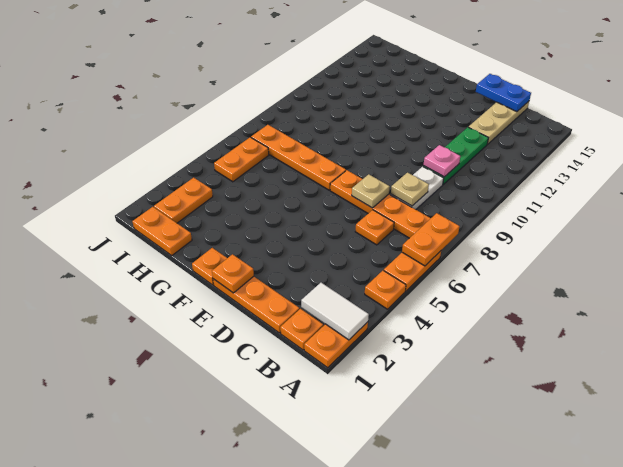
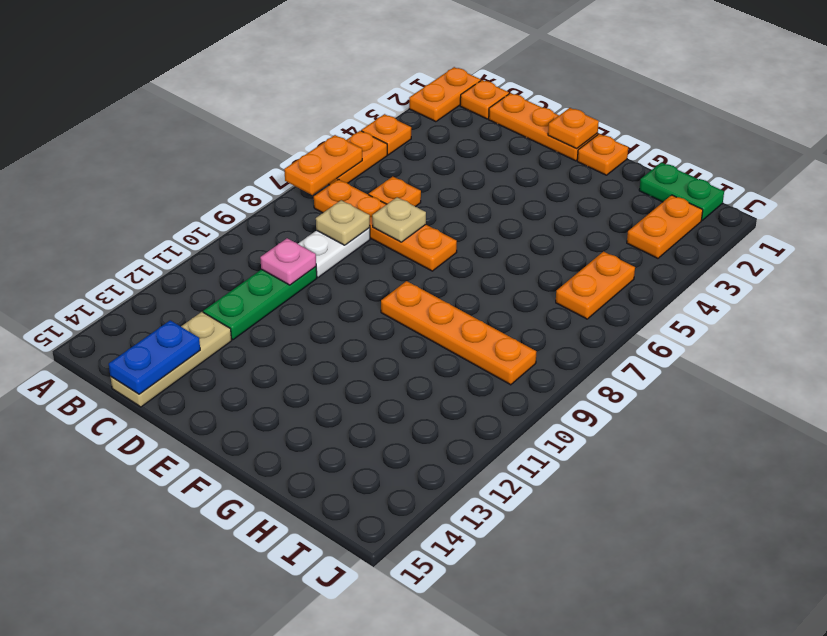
white tile A2:B2 level 2 -> none
blue plate C15:D15 level 2 -> blue plate C14:C15 level 2
orange plate F7:I7 level 1 -> orange plate F9:I9 level 1
orange plate H1:I1 level 1 -> green plate H1:I1 level 1

